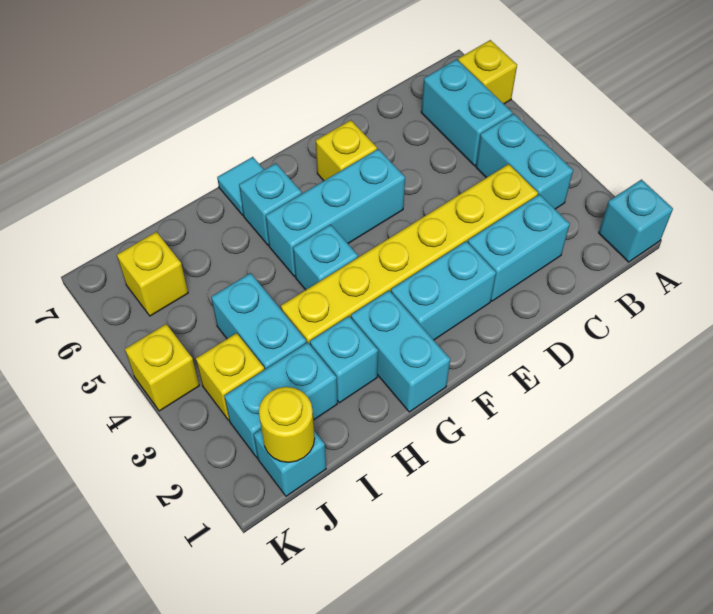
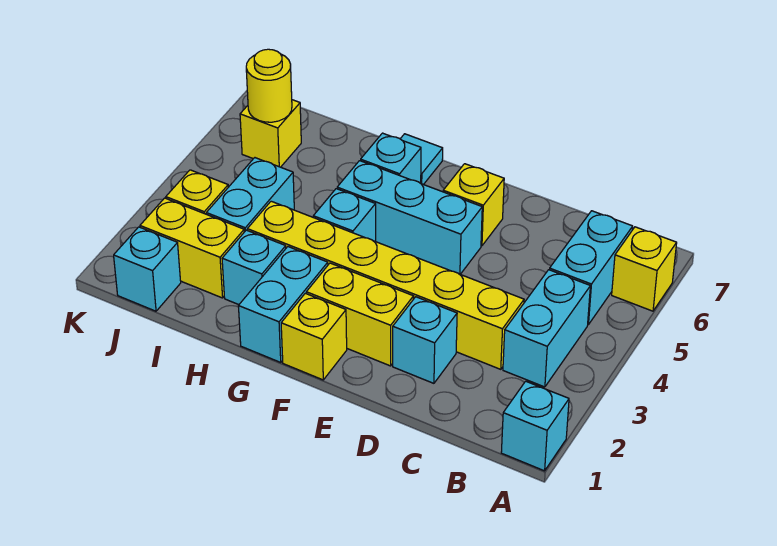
cyan brick C2:D2 level 1 -> cyan brick D2 level 1
cyan brick E2:F2 level 1 -> yellow brick E2:F2 level 1
cyan brick I2:J2 level 1 -> yellow brick I2:J2 level 1
yellow round brick J1 level 2 -> yellow round brick J6 level 2
yellow brick K4 level 1 -> yellow brick F1 level 1

